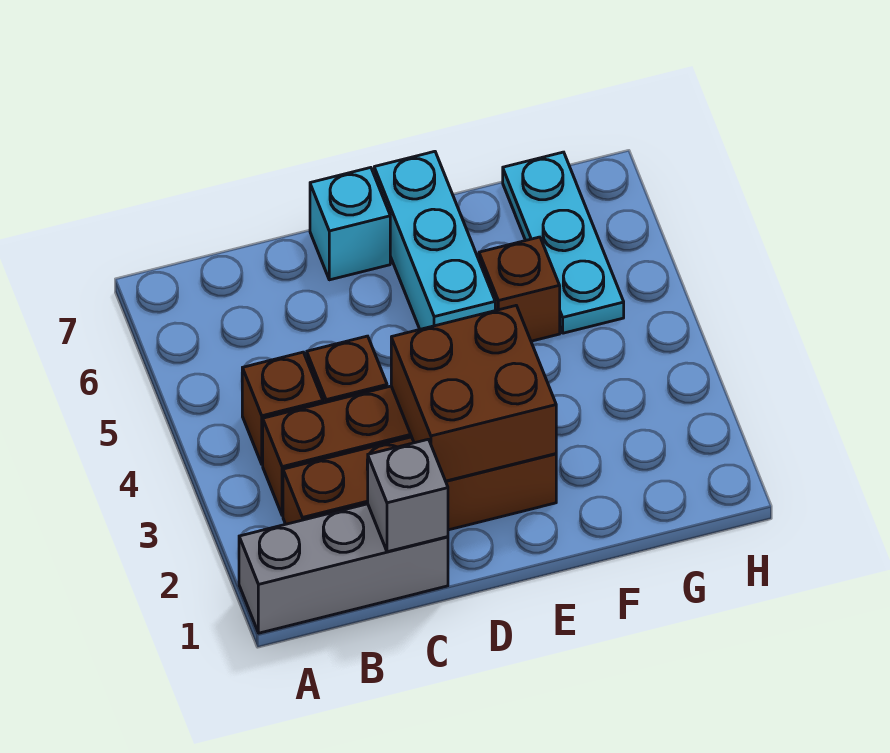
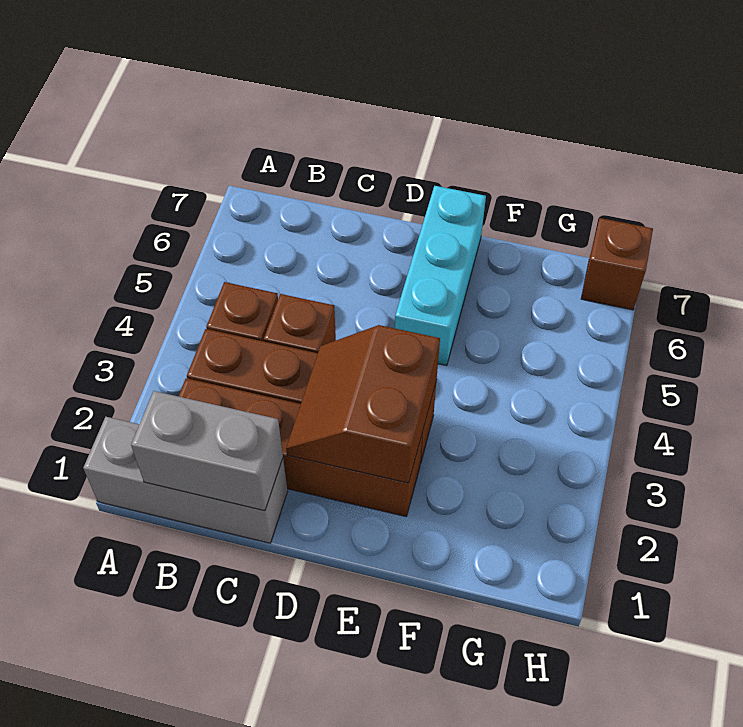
grey brick C1 level 2 -> grey brick B1:C1 level 2
brown brick D2:E3 level 2 -> brown slope D2:E3 level 2 top E
cyan brick D7 level 1 -> none
brown brick F5 level 1 -> brown brick H7 level 1
cyan plate G5:G7 level 1 -> none

